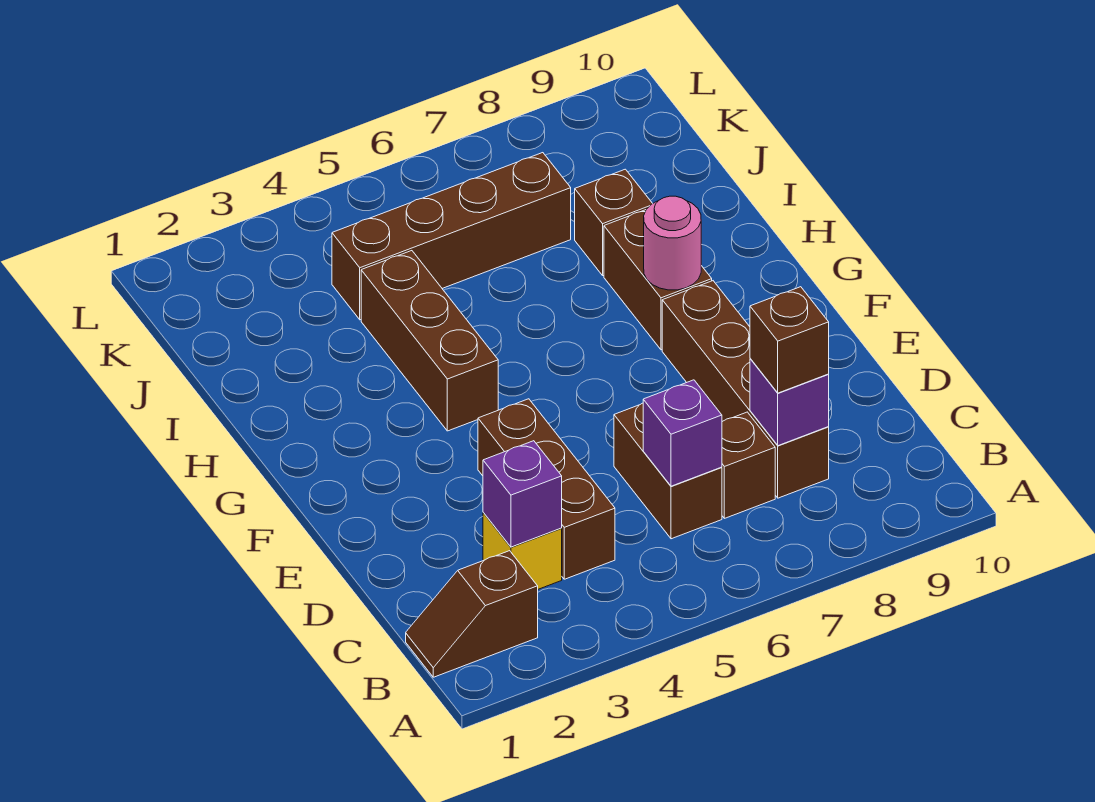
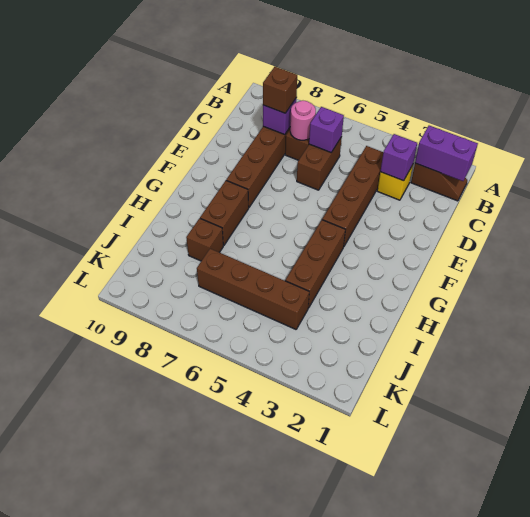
none -> purple brick B1:B2 level 2
brown brick C4:E4 level 1 -> brown brick C4:F4 level 1
pink round brick G8 level 2 -> pink round brick C7 level 2

